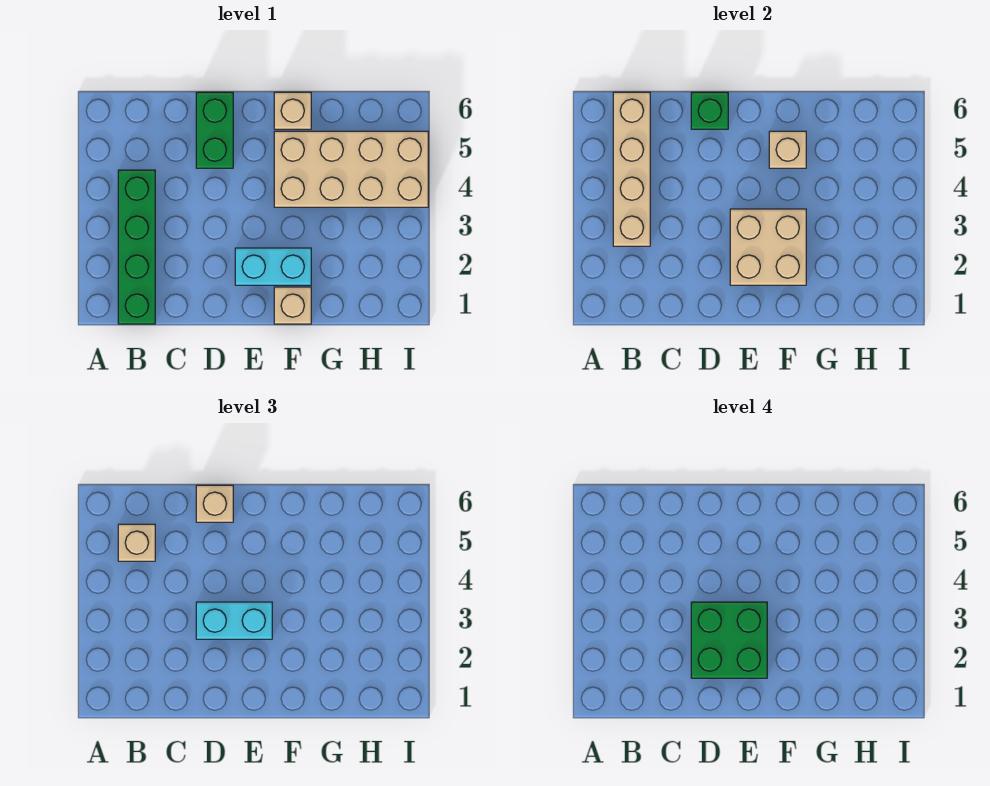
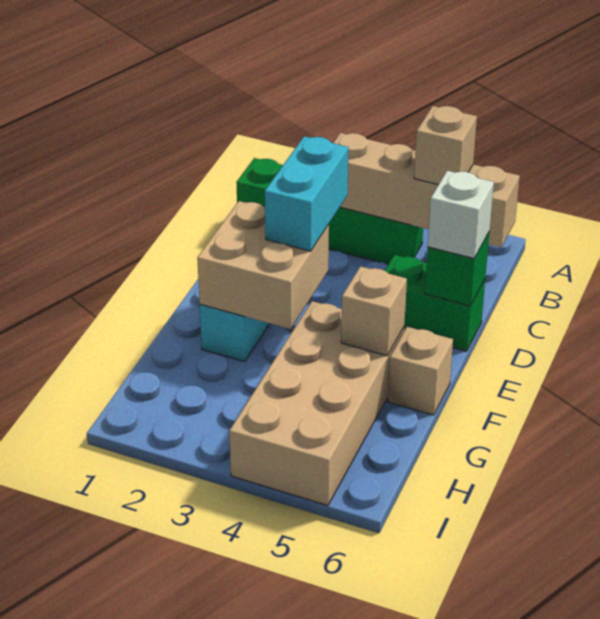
green brick D2:E3 level 4 -> none
tan brick D6 level 3 -> white brick D6 level 3
tan brick F1 level 1 -> none

